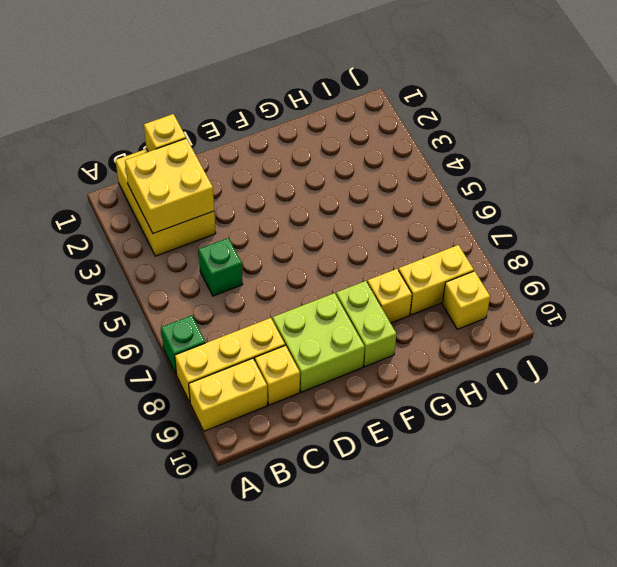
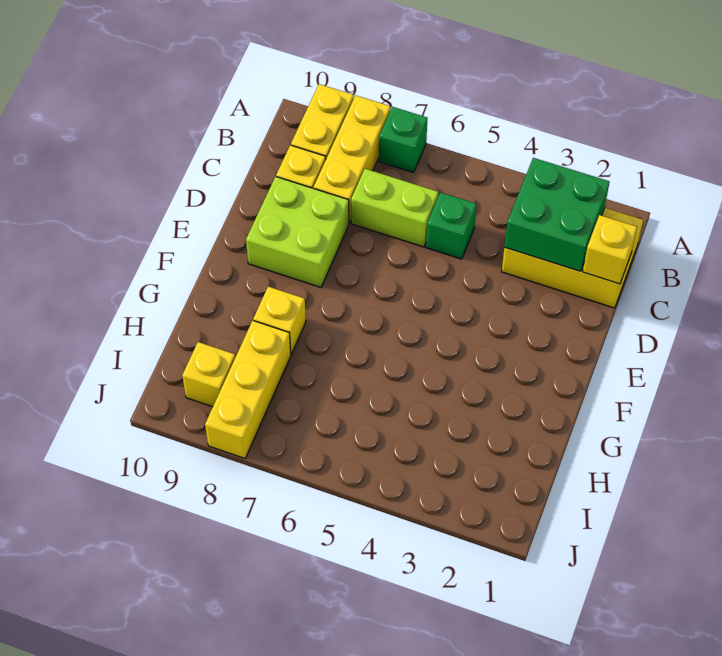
yellow brick B2:C3 level 2 -> green brick B2:C3 level 2
lime brick F8:F9 level 1 -> lime brick C6:C7 level 1
yellow brick H8:I8 level 1 -> yellow brick H8:J8 level 1

